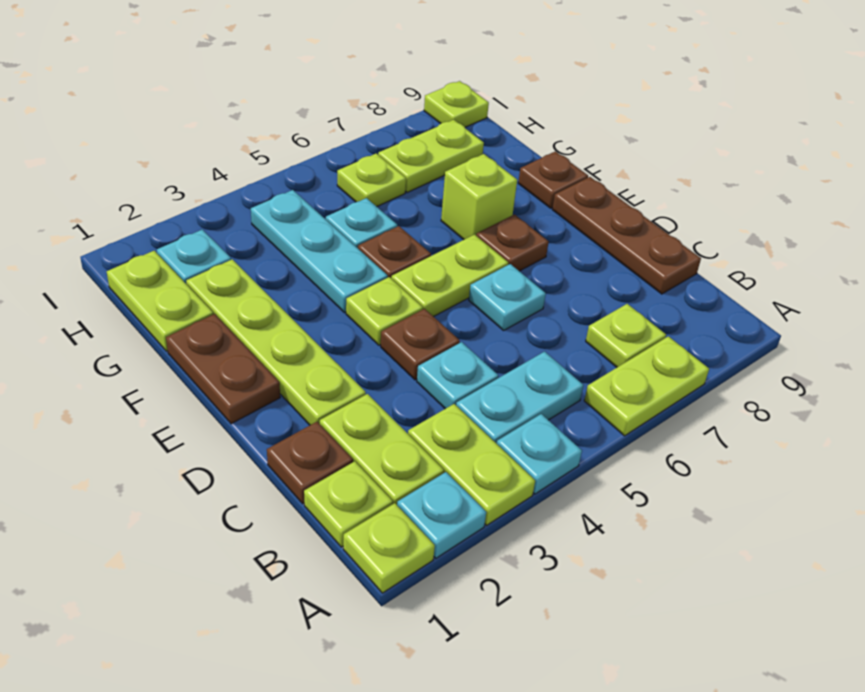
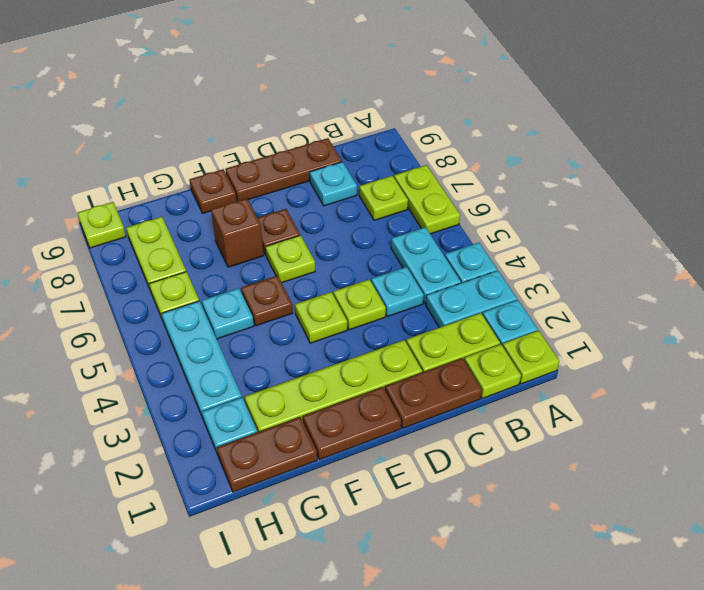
lime plate A3:B3 level 1 -> cyan plate A3:B3 level 1
brown plate C1 level 1 -> brown plate C1:D1 level 1
brown plate D4 level 1 -> lime plate D4 level 1
cyan plate D6 level 1 -> cyan plate C8 level 1
lime plate E5:E6 level 1 -> lime plate E6 level 1
cyan plate F4:H4 level 1 -> cyan plate H3:H5 level 1
lime brick F7 level 1 -> brown brick F7 level 1
lime plate G1:H1 level 1 -> brown plate G1:H1 level 1

